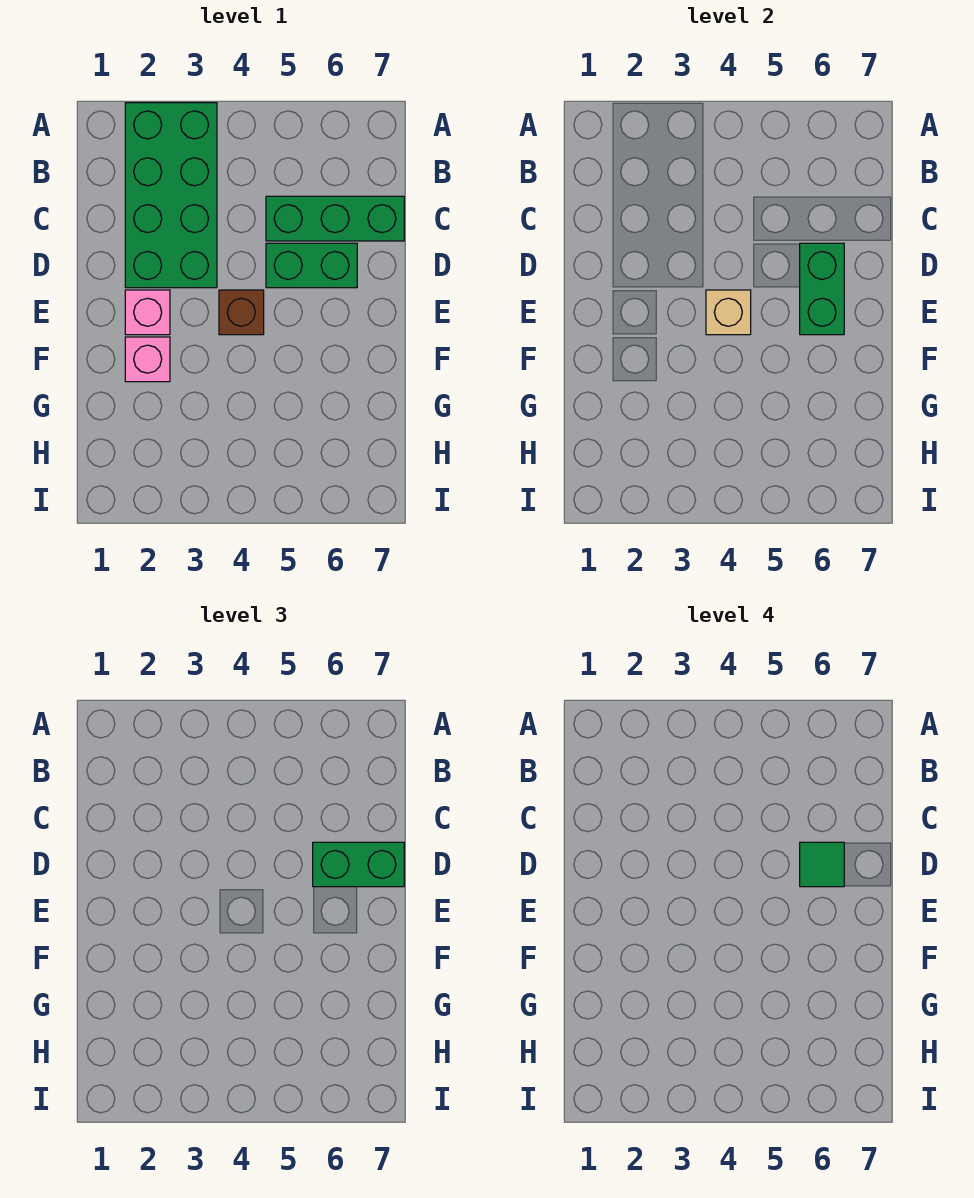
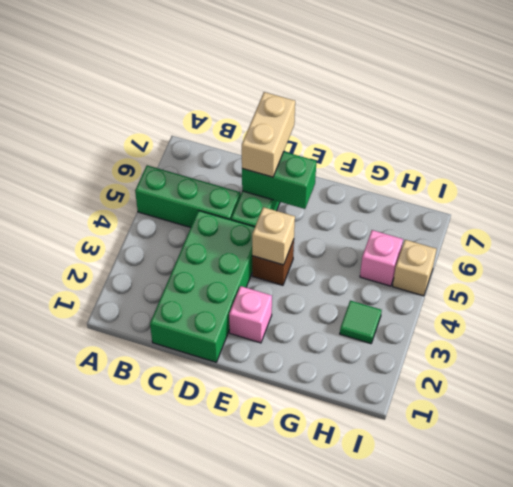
green brick A2:D3 level 1 -> green brick C1:D4 level 1
green brick C5:C7 level 1 -> green brick A5:C5 level 1
green brick D6:D7 level 3 -> tan brick D6:D7 level 3
green tile D6 level 4 -> green tile H3 level 1
pink brick F2 level 1 -> pink brick H5 level 1
none -> tan brick I5 level 1

